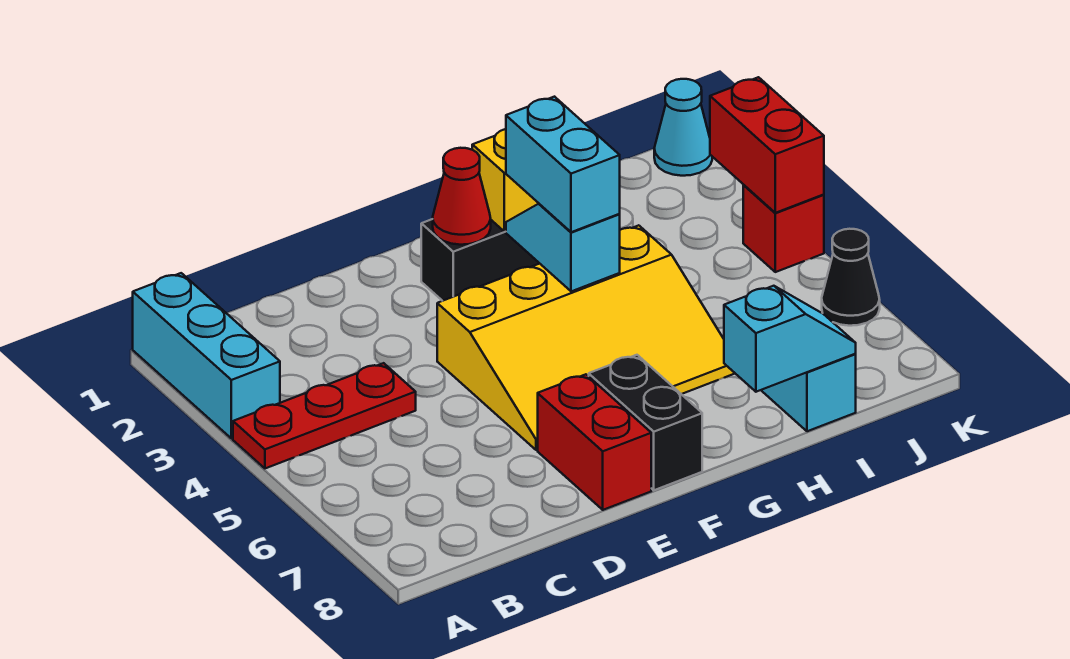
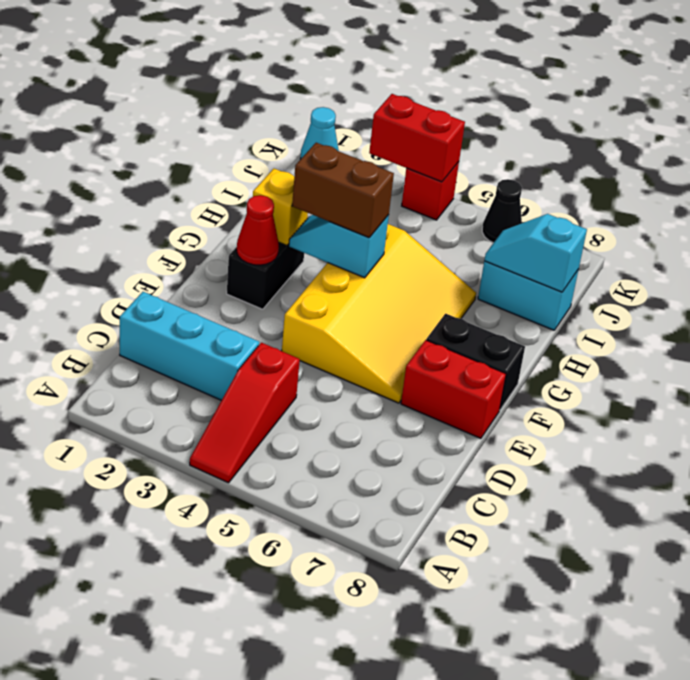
cyan brick A1:A3 level 1 -> cyan brick C1:C3 level 1
red plate A4:C4 level 1 -> red slope A4:C4 level 1 top C
cyan brick G3:G4 level 3 -> brown brick G3:G4 level 3
cyan slope H8:I8 level 2 top H -> cyan slope I7:I8 level 2 top 8

